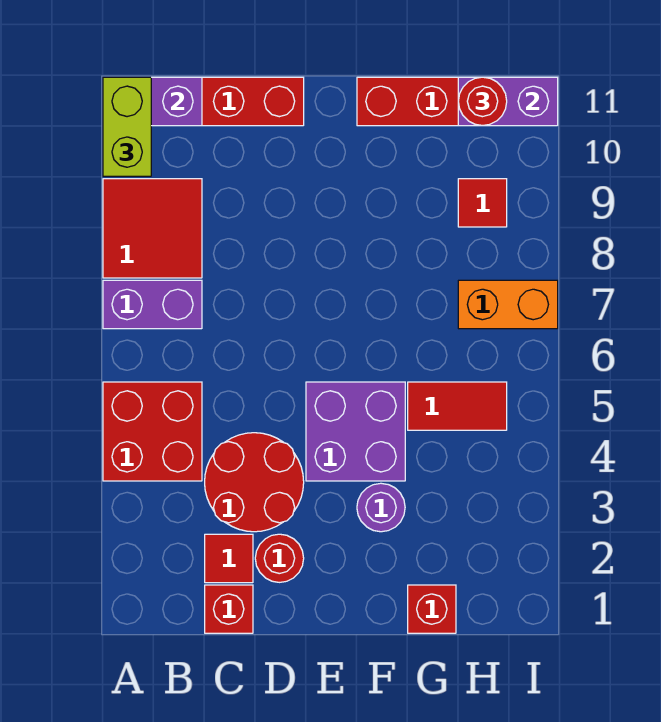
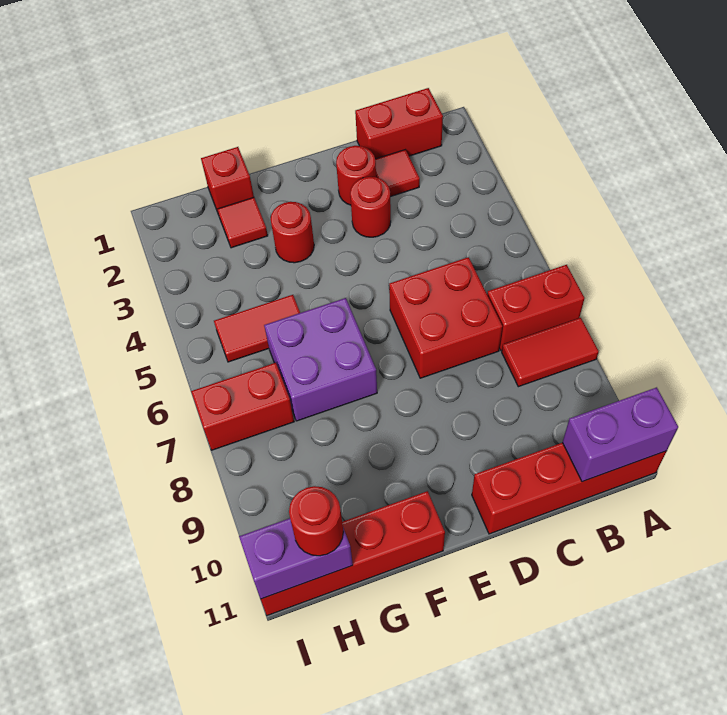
red brick A4:B5 level 1 -> red brick C6:D7 level 1
purple brick A7:B7 level 1 -> red brick A7:B7 level 1
red tile A8:B9 level 1 -> red tile A8:B8 level 1
lime brick A10:A11 level 3 -> none
red brick C1 level 1 -> red brick B1:C1 level 1
red round brick C3:D4 level 1 -> red round brick D3 level 1
purple brick E4:F5 level 1 -> purple brick F6:G7 level 1
purple round brick F3 level 1 -> red round brick F3 level 1
orange brick H7:I7 level 1 -> red brick H7:I7 level 1
red tile H9 level 1 -> red tile G2 level 1

